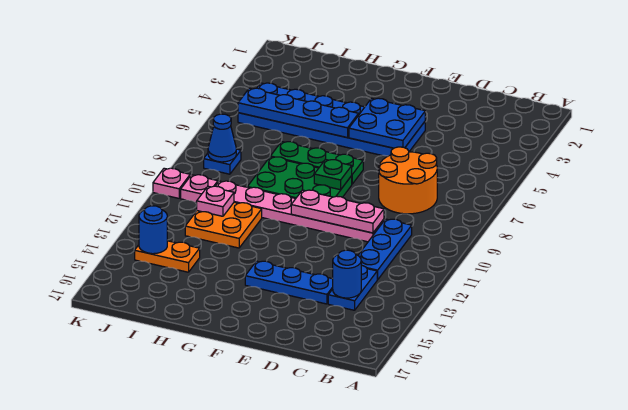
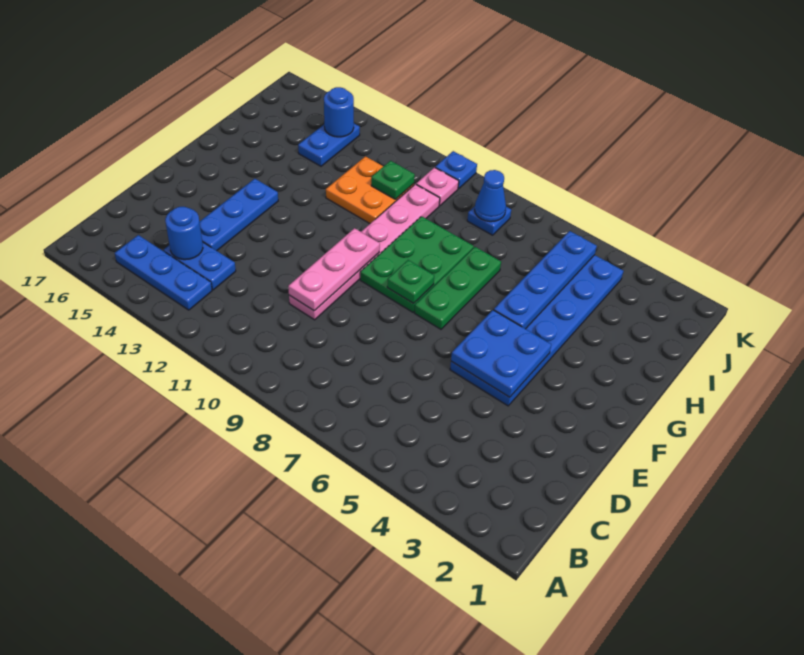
orange round brick C7:D8 level 1 -> none
blue plate C10:C12 level 1 -> blue plate B13:B15 level 1
pink plate I11 level 2 -> green plate I11 level 2
orange plate I14:J14 level 1 -> blue plate I14:J14 level 1
pink plate K10 level 1 -> blue plate K10 level 1

